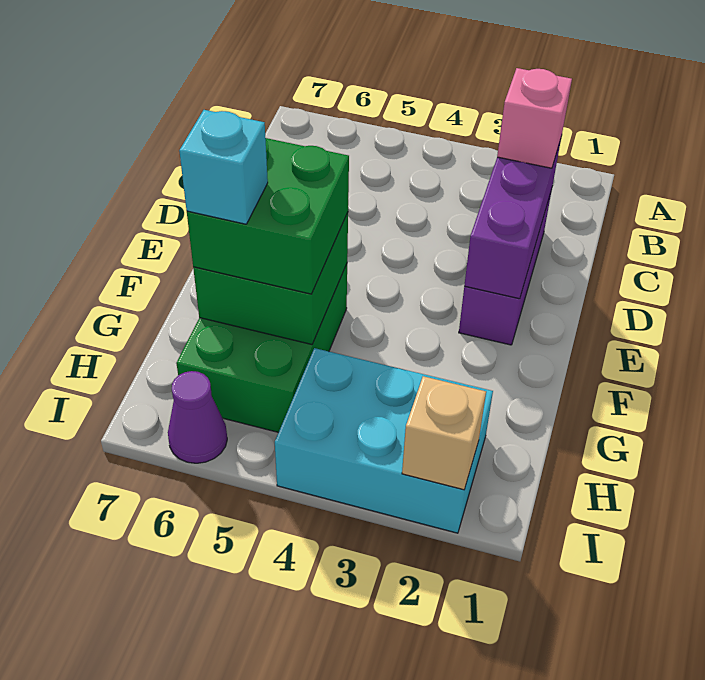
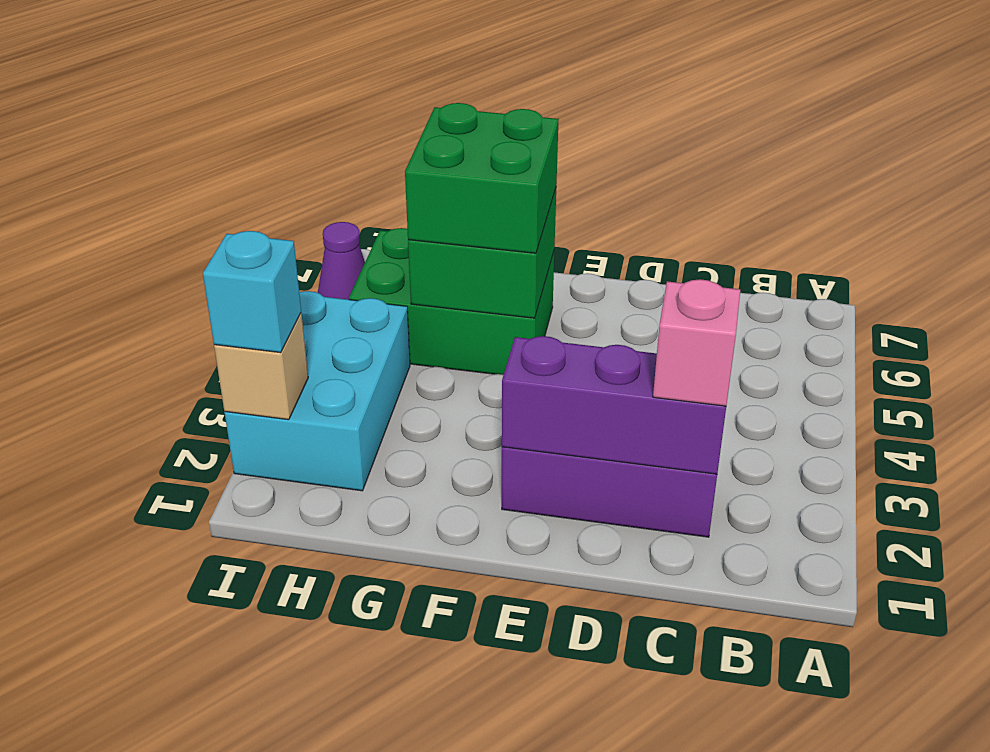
cyan brick G6 level 4 -> cyan brick I2 level 3

